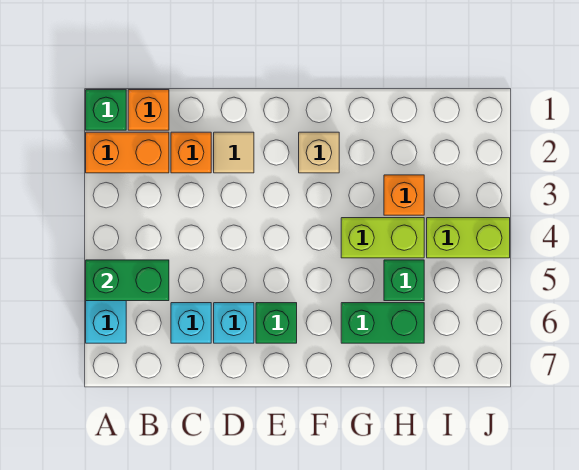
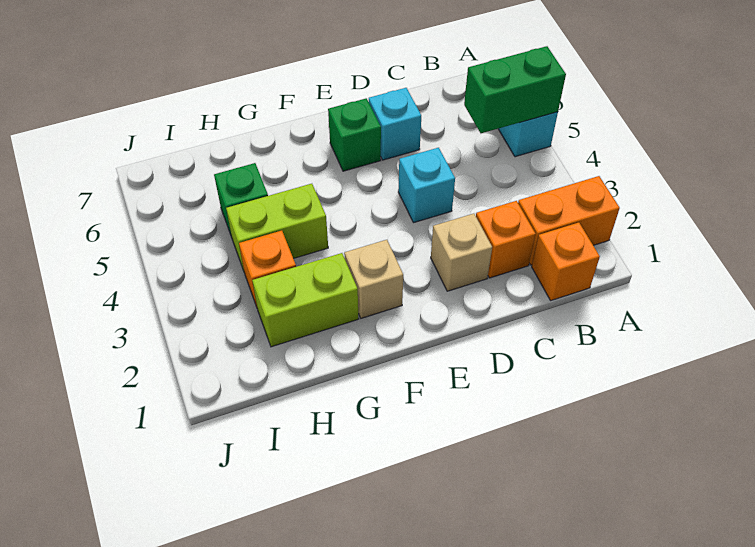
green brick A1 level 1 -> none
cyan brick C6 level 1 -> cyan brick D4 level 1
tan tile D2 level 1 -> tan brick D2 level 1
green brick G6:H6 level 1 -> none
lime brick I4:J4 level 1 -> lime brick G2:H2 level 1

